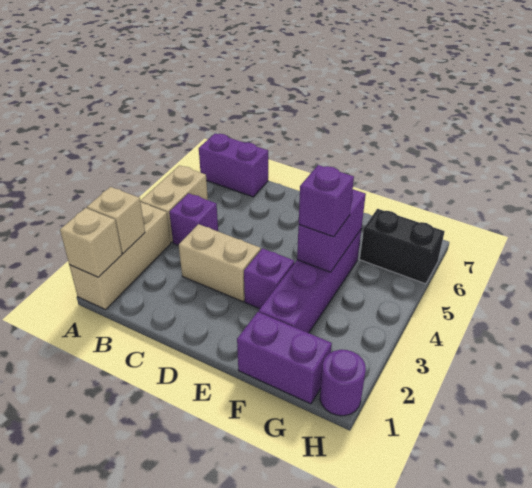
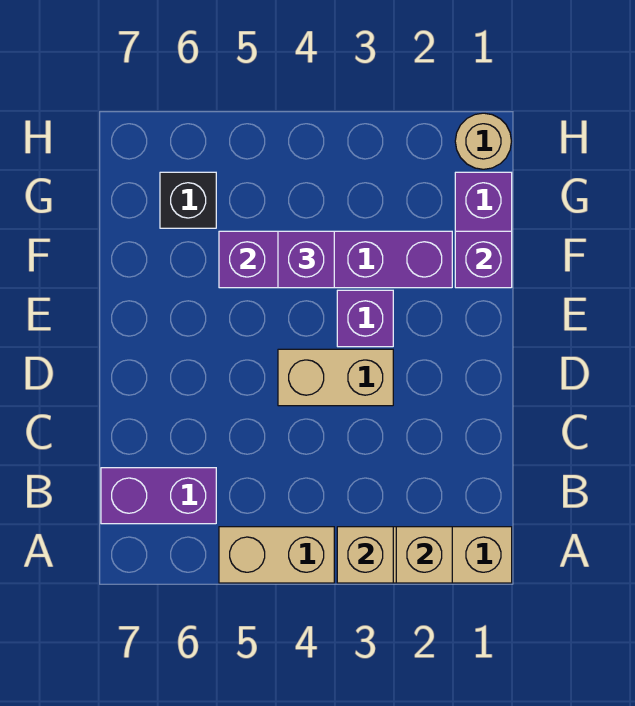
tan brick A1 level 2 -> tan brick A3 level 2
purple brick A7:B7 level 1 -> purple brick B6:B7 level 1
purple brick B4 level 1 -> purple brick F1 level 2
tan brick C3:D3 level 1 -> tan brick D3:D4 level 1
black brick G6:H6 level 1 -> black brick G6 level 1
purple round brick H1 level 1 -> tan round brick H1 level 1

